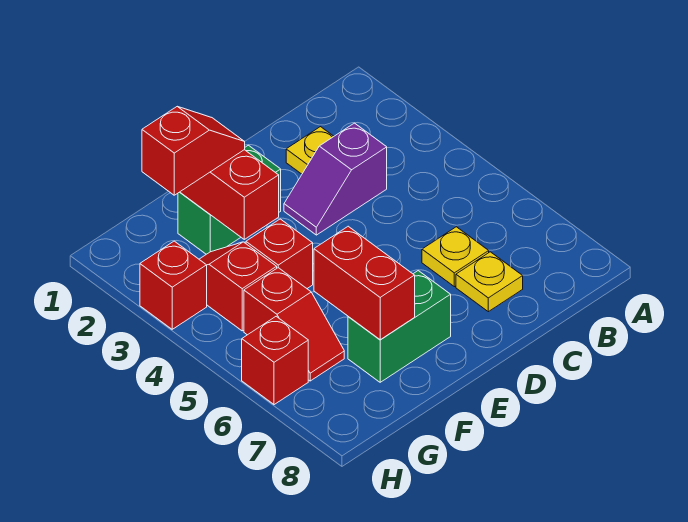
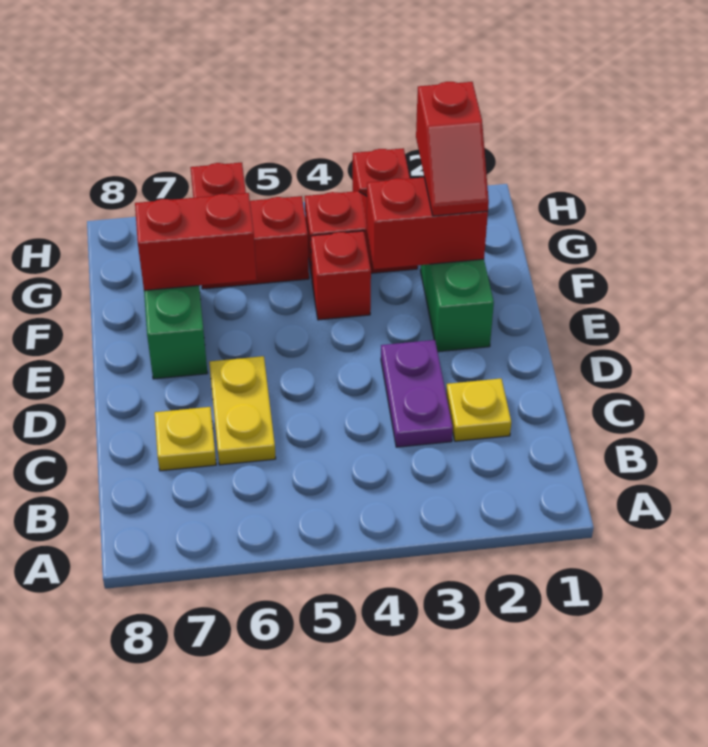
purple slope C3:D3 level 1 top C -> purple plate C3:D3 level 1
yellow plate C6 level 1 -> yellow plate C6:D6 level 1

